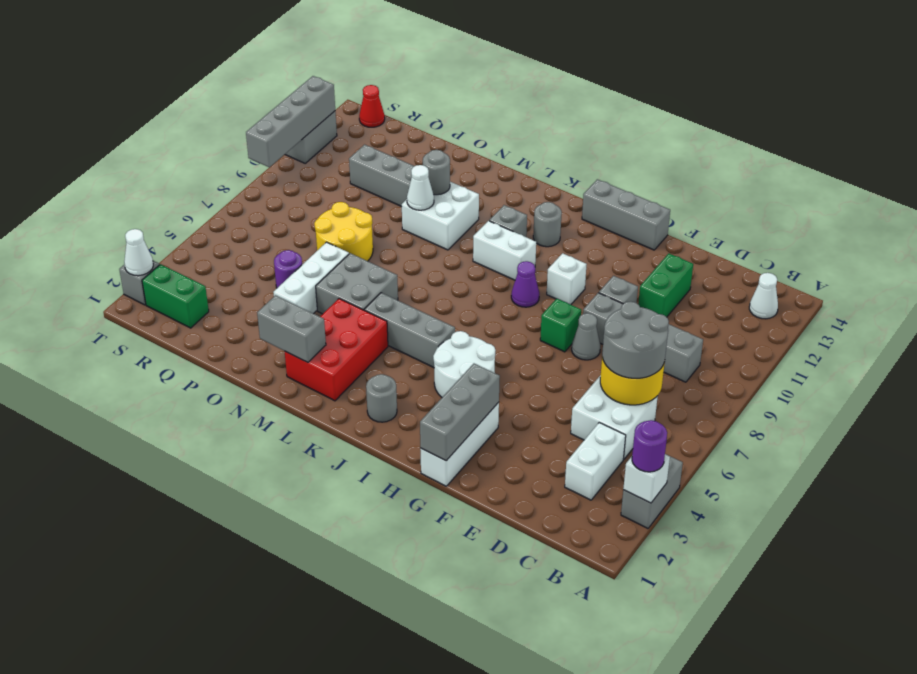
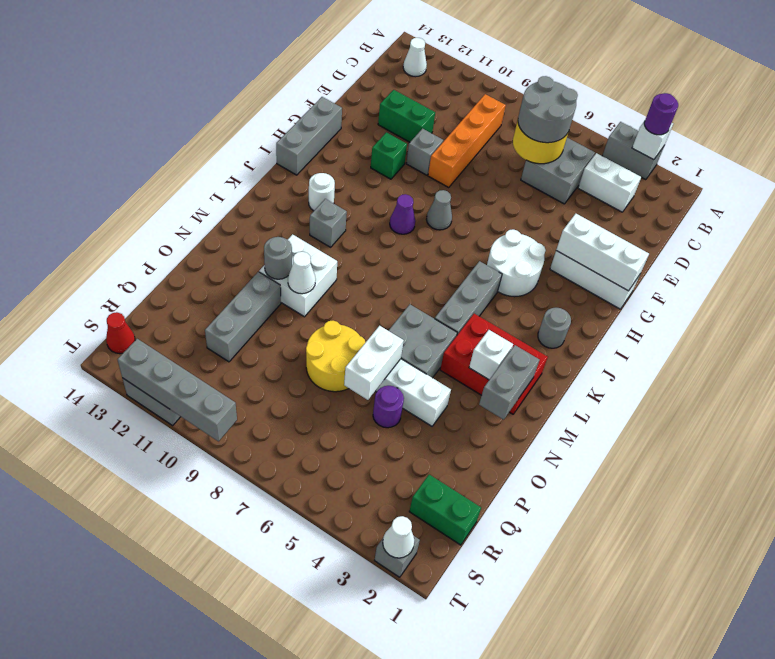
white brick C5:D6 level 1 -> grey brick C5:D6 level 1
grey brick C9:F9 level 1 -> orange brick C9:F9 level 1
grey cone F8 level 1 -> grey cone H8 level 1
grey brick G1:G3 level 2 -> white brick G1:G3 level 2
green brick G8 level 1 -> green brick G11 level 1
white brick H10 level 1 -> white brick M3 level 2
white brick J10:K10 level 1 -> white brick O6:P6 level 2
grey round brick J12 level 1 -> white round brick J12 level 1
green brick R2:S2 level 1 -> green brick R1:R2 level 1

